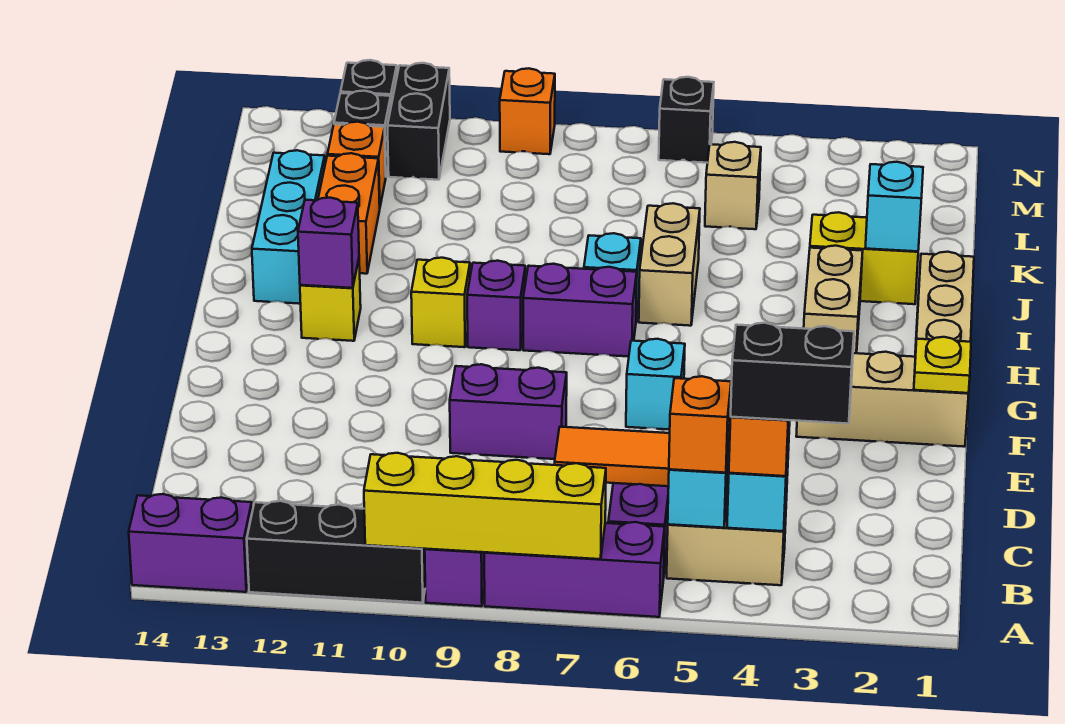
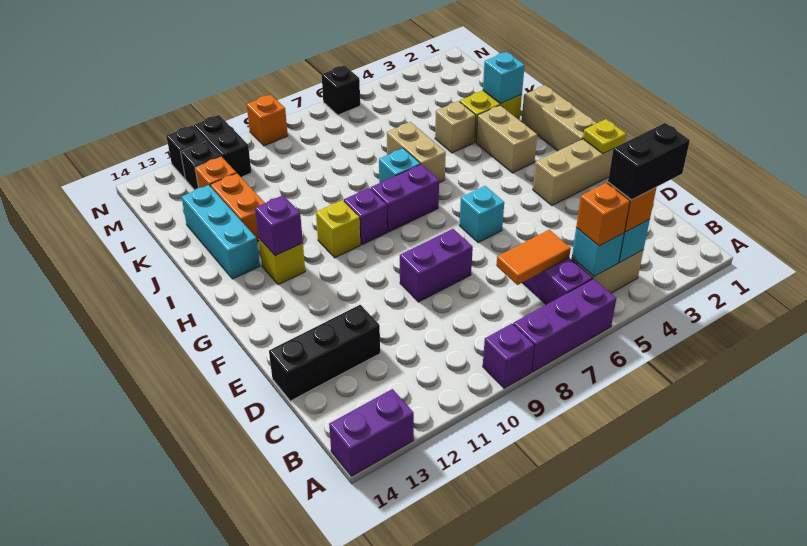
yellow brick A7:A10 level 2 -> none
black brick A10:A12 level 1 -> black brick D12:D14 level 1
tan brick L5 level 1 -> tan brick J4 level 1

